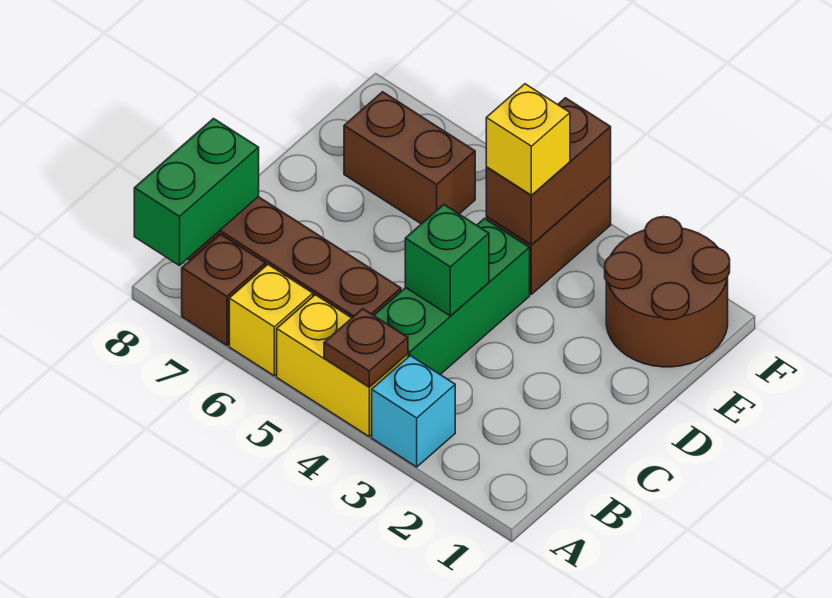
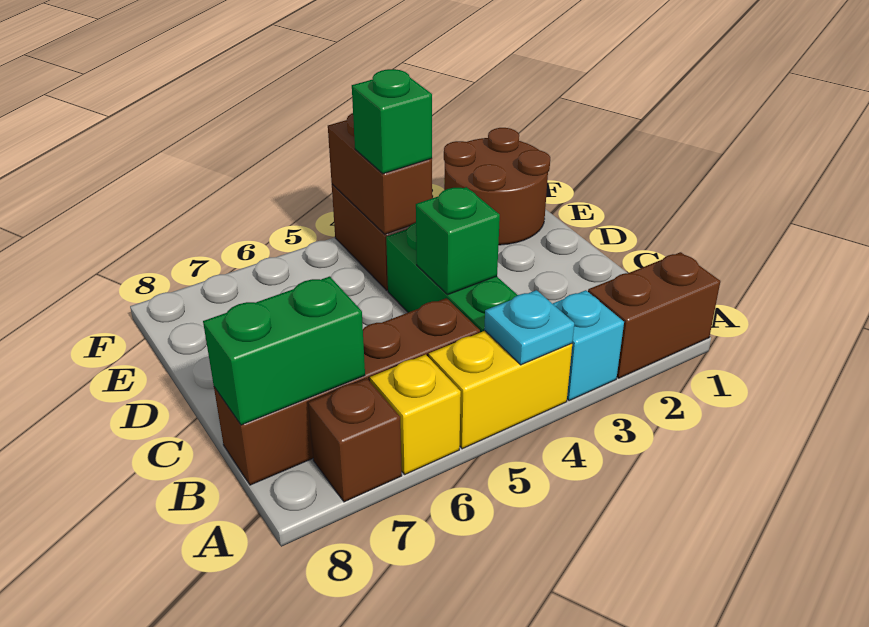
brown plate A4 level 2 -> cyan plate A4 level 2
green brick A8:B8 level 2 -> green brick B7:B8 level 2
yellow brick E4 level 3 -> green brick E4 level 3
brown brick E6:E7 level 1 -> brown brick A1:A2 level 1

